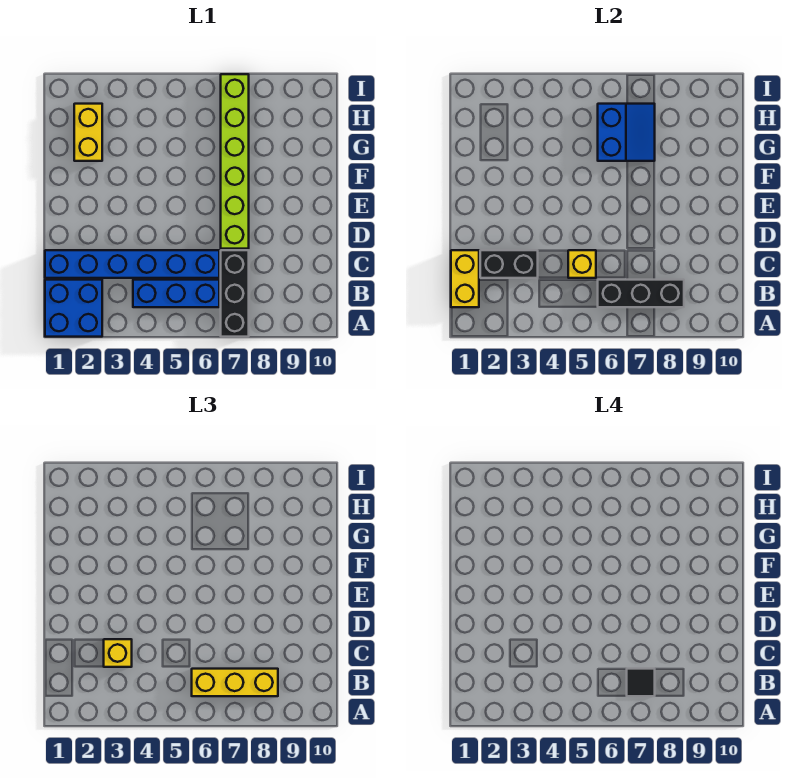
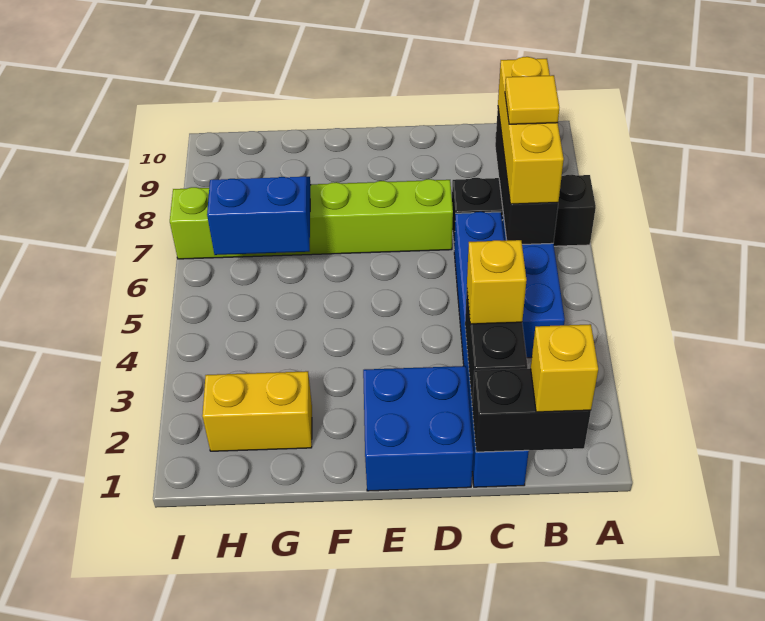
blue brick A1:B2 level 1 -> blue brick D1:E2 level 1
yellow brick B1:C1 level 2 -> black brick B1:C1 level 2
black tile B7 level 4 -> yellow tile B7 level 4
yellow brick C5 level 2 -> yellow brick B1 level 3

